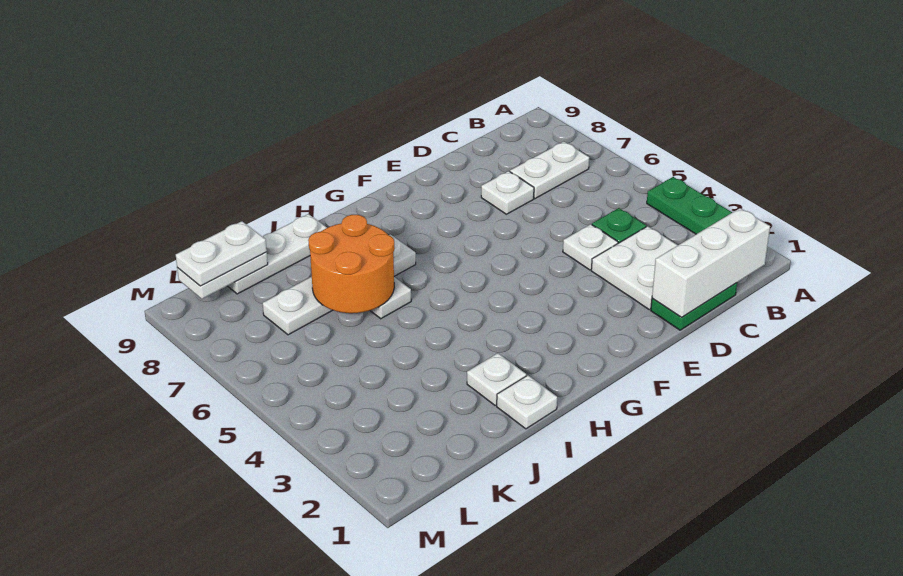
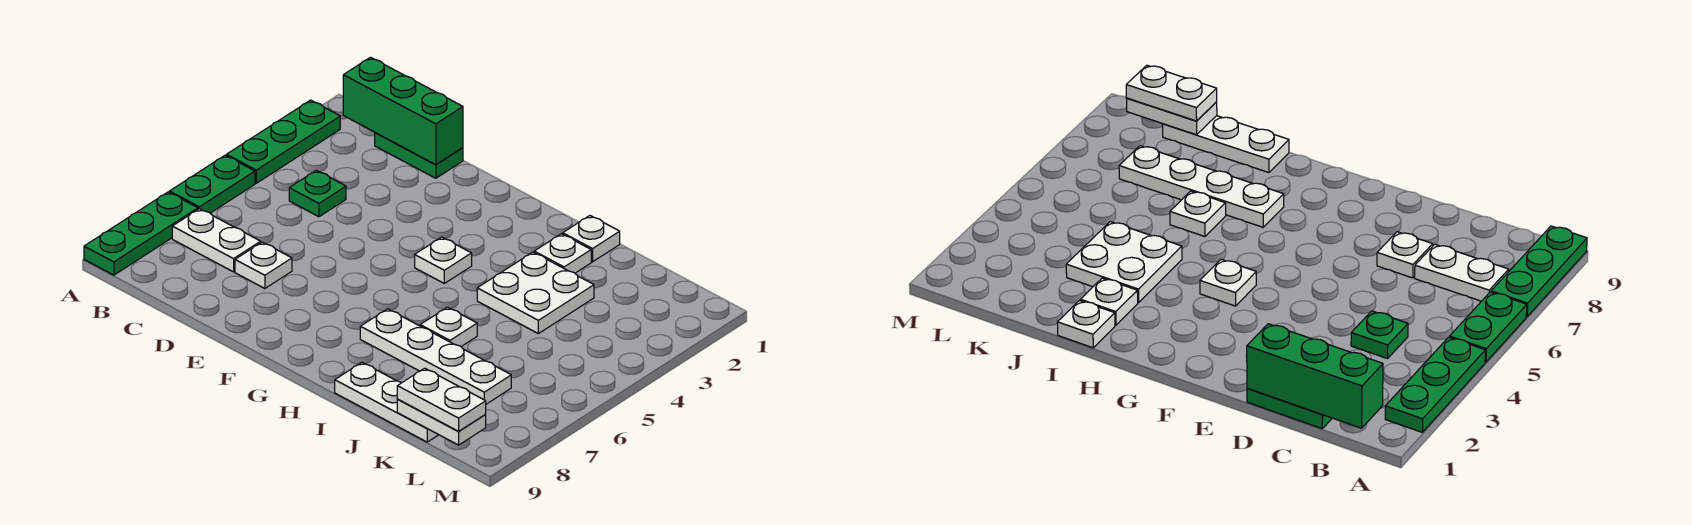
none -> green plate A5:A6 level 1
none -> green plate A7:A9 level 1
white brick B1:D1 level 2 -> green brick B1:D1 level 2
white plate C2:D3 level 1 -> white plate I3:J4 level 1
white plate D4 level 1 -> white plate G4 level 1
orange round brick I6:J7 level 2 -> none

